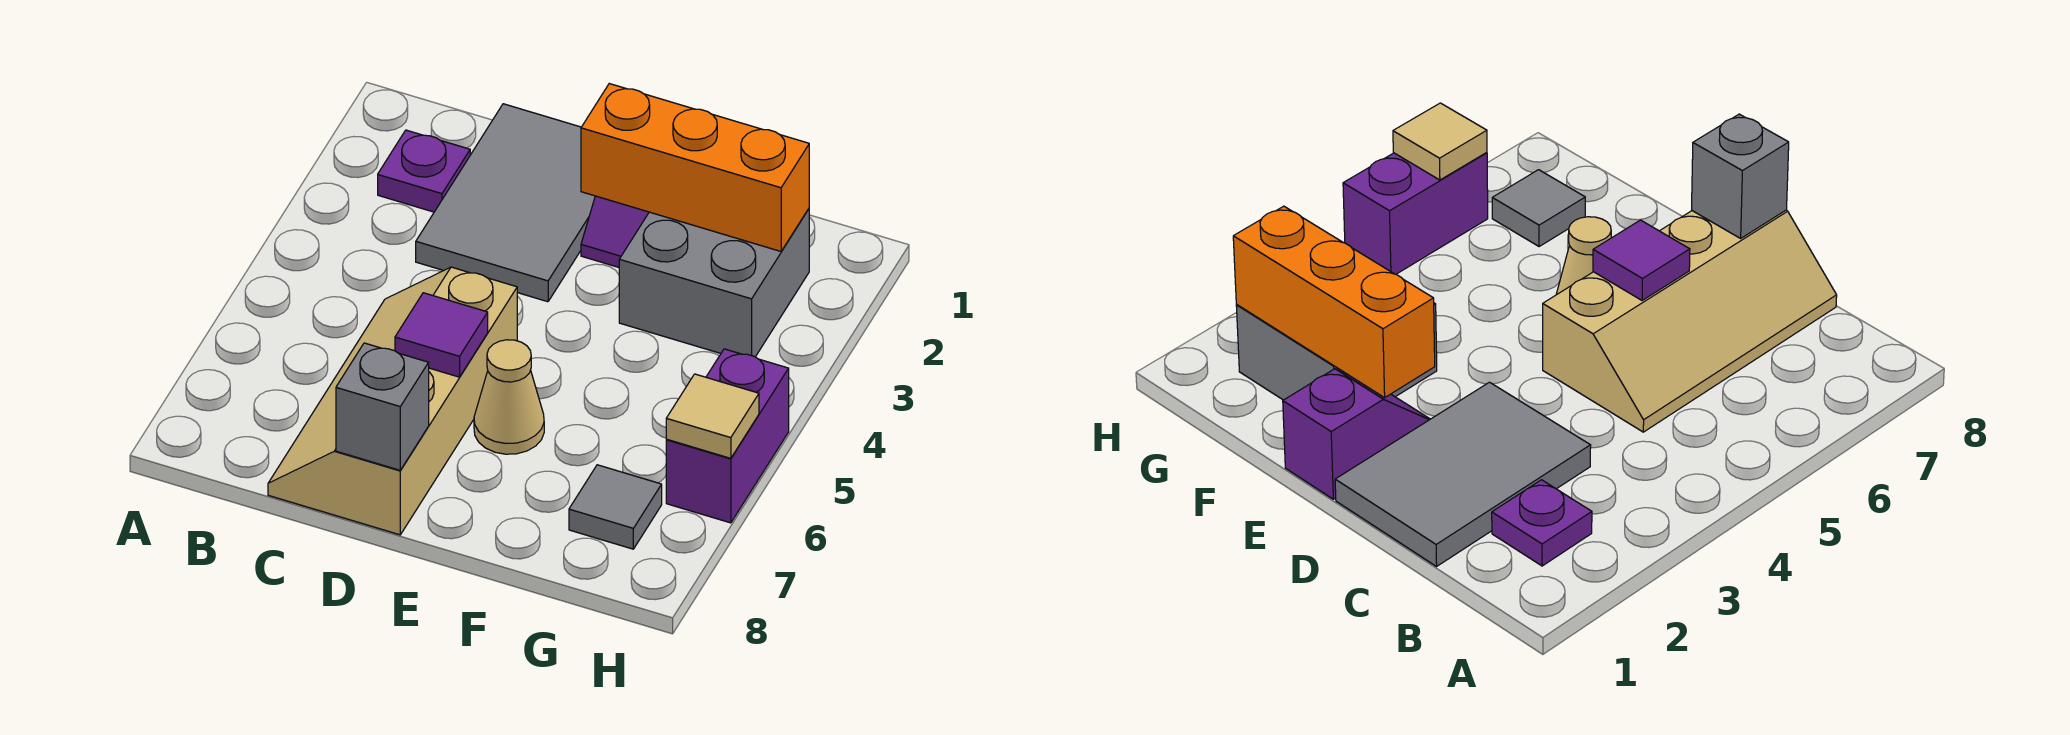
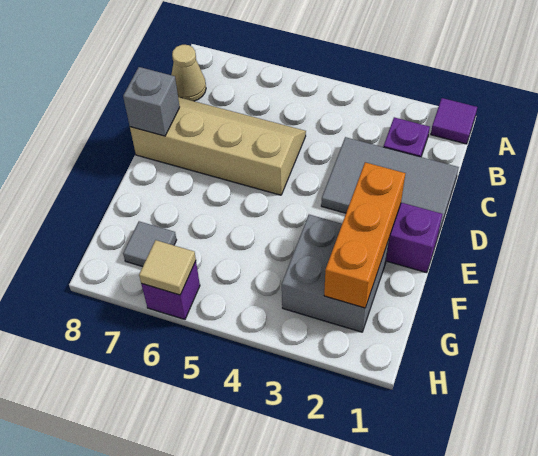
purple tile D6 level 2 -> purple tile A1 level 1
tan cone E6 level 1 -> tan cone B8 level 1
purple brick H5:H6 level 1 -> purple brick H6 level 1

